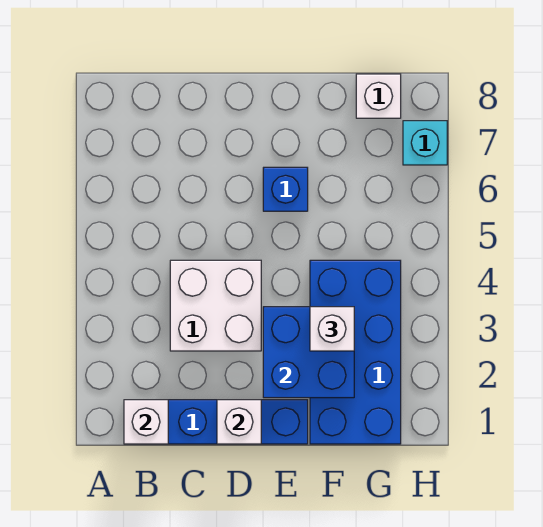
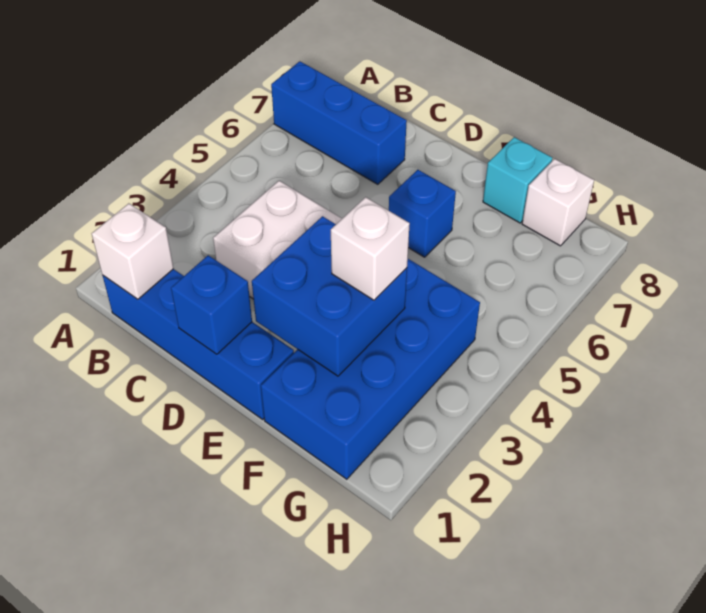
none -> blue brick A7:C7 level 1
white brick D1 level 2 -> blue brick D1 level 2
cyan brick H7 level 1 -> cyan brick F8 level 1

